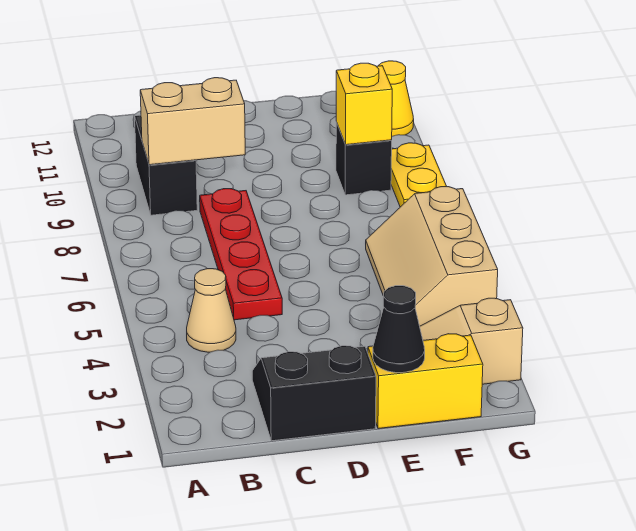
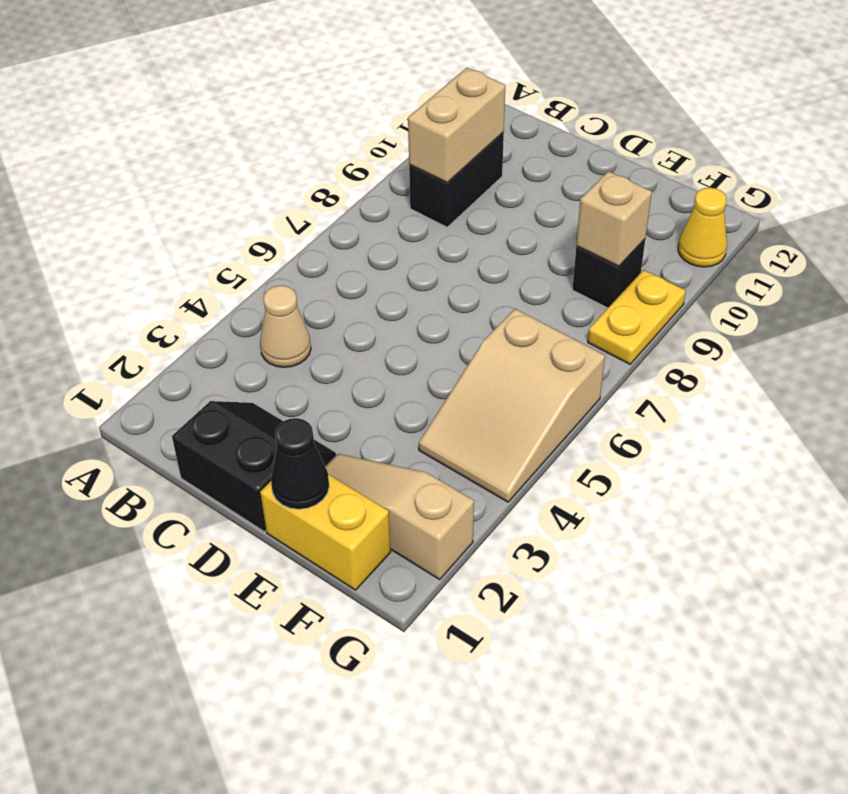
tan brick B9:C9 level 2 -> tan brick B9:B10 level 2
red plate C5:C8 level 1 -> none
tan slope F4:G6 level 1 top G -> tan slope F4:G6 level 1 top 6
yellow brick F9 level 2 -> tan brick F9 level 2

